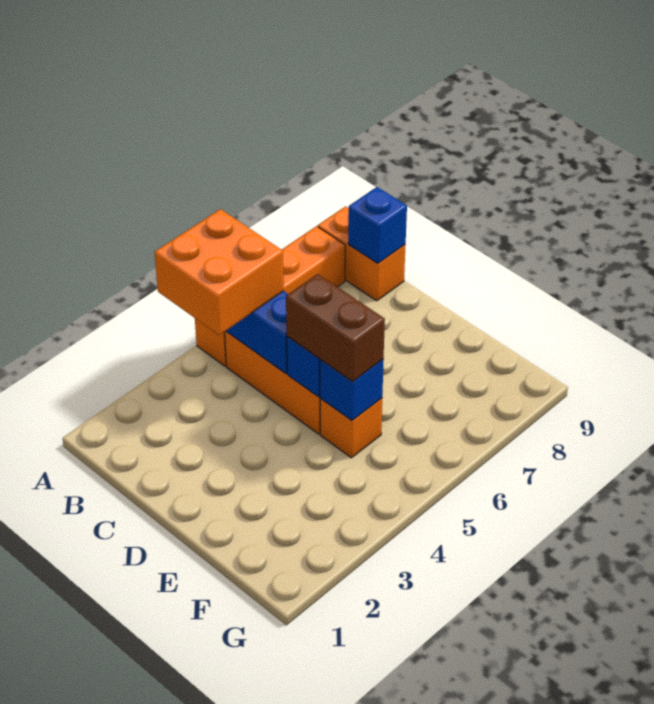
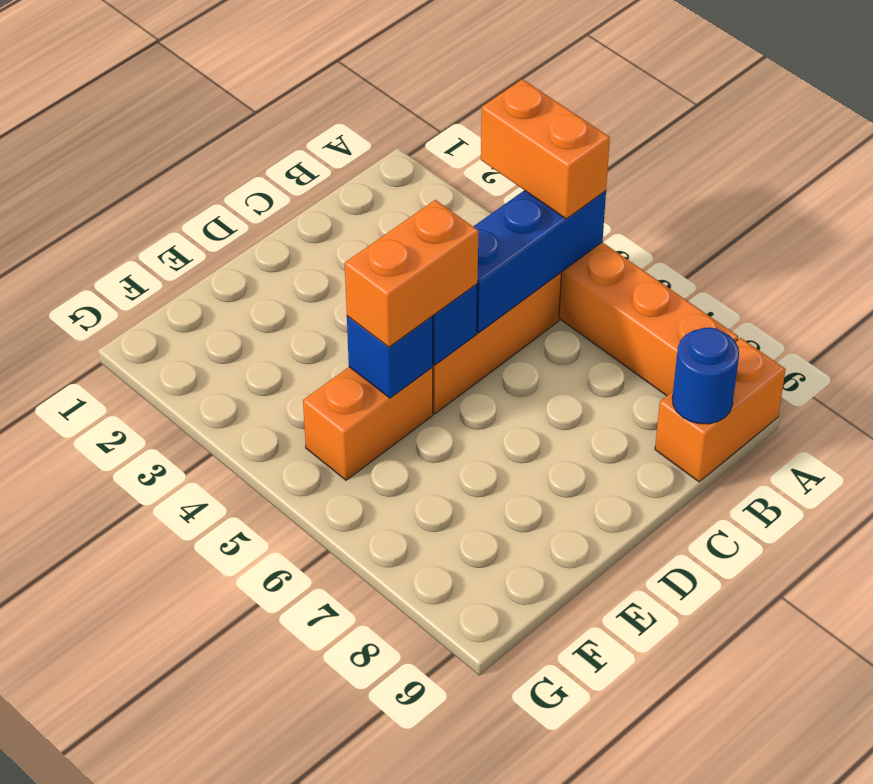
orange brick A4:B5 level 3 -> orange brick A4:A5 level 3
blue brick B9 level 2 -> blue round brick B9 level 2
brown brick D5:E5 level 3 -> orange brick D5:E5 level 3
orange brick E5 level 1 -> orange brick E5:F5 level 1

